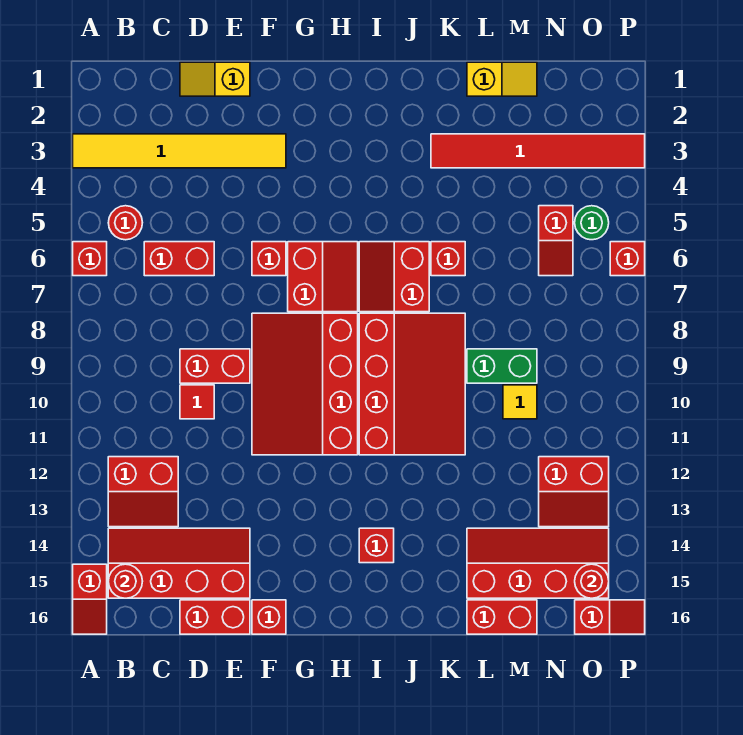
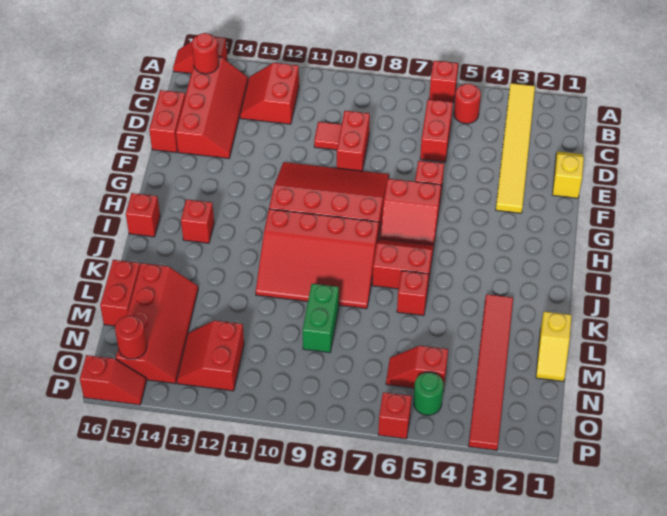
red brick F16 level 1 -> red brick I16 level 1
yellow tile M10 level 1 -> none
red slope O16:P16 level 1 top O -> red slope P15:P16 level 1 top 16

